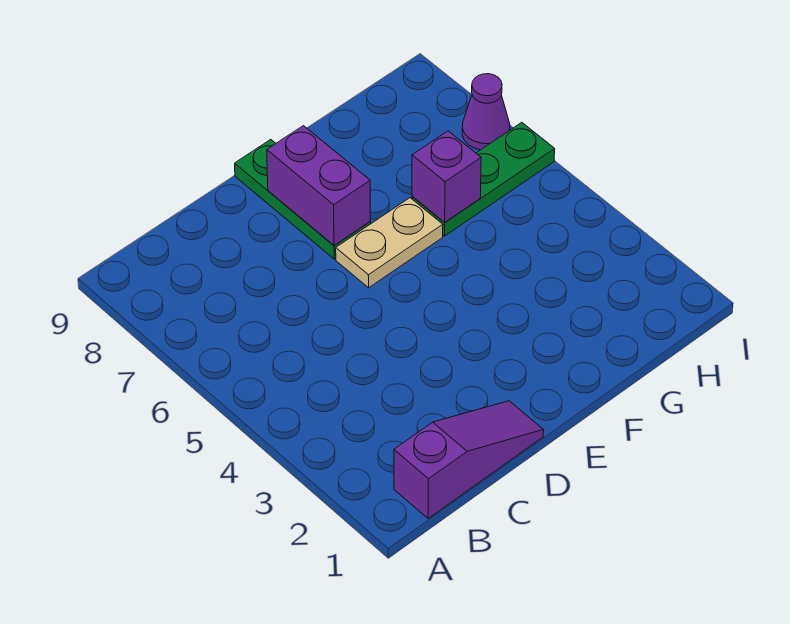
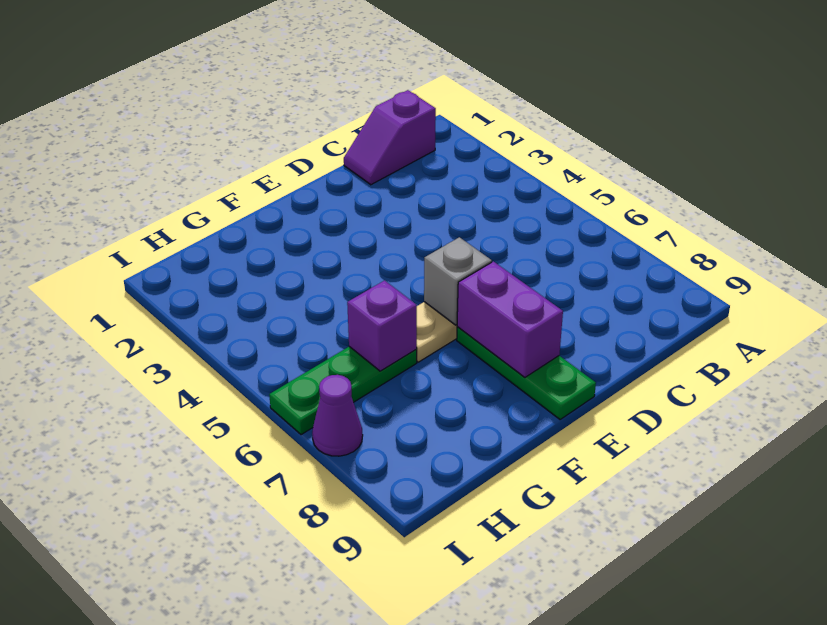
purple slope B1:D1 level 1 top B -> purple slope B1:C1 level 1 top B
none -> grey brick E6 level 2

